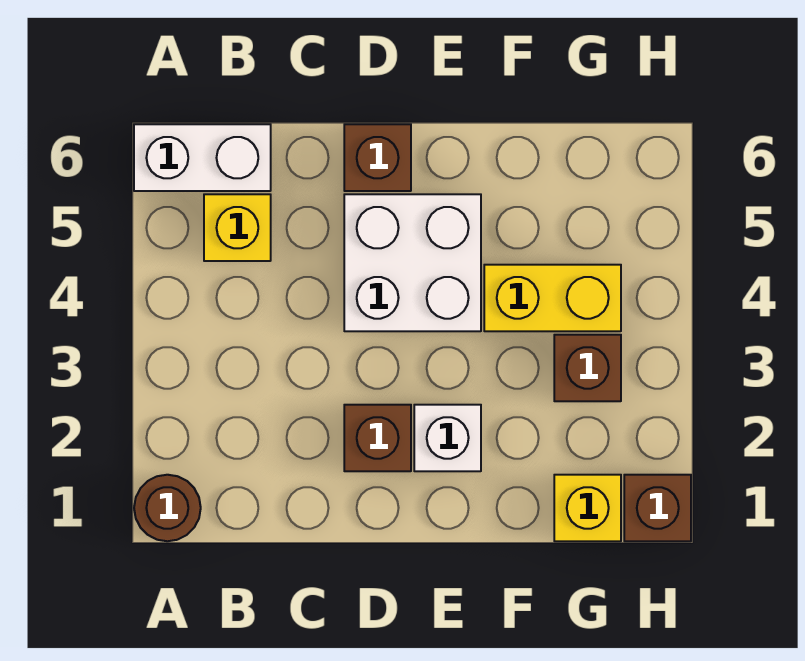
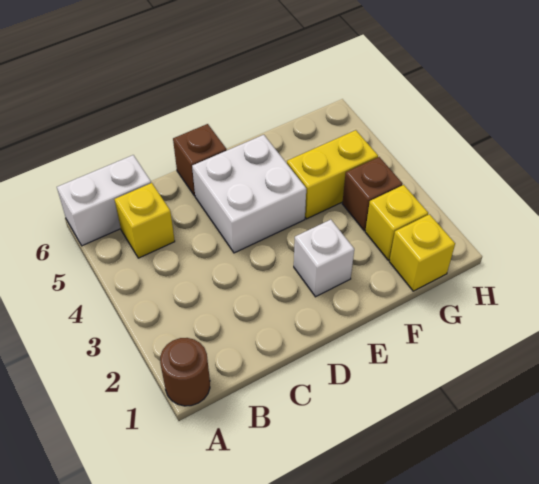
brown brick D2 level 1 -> none
none -> yellow brick G2 level 1
brown brick H1 level 1 -> none

